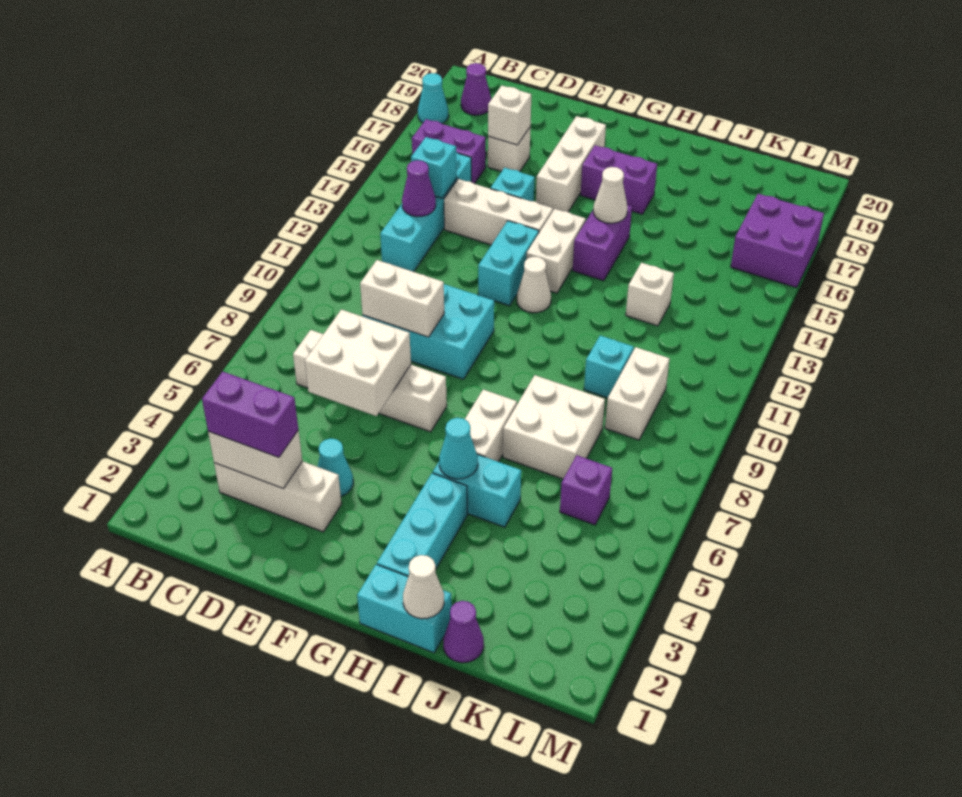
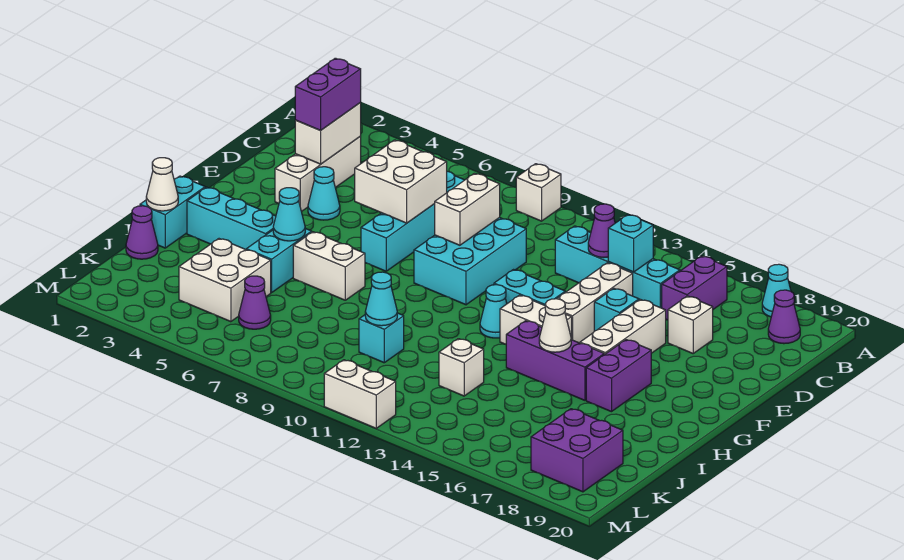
white brick C7:F7 level 1 -> cyan brick C7:F7 level 1
white brick D17 level 2 -> white brick A9 level 1
white brick F16:F18 level 1 -> white brick E16:G16 level 1
white cone G12 level 1 -> cyan cone G12 level 1
purple brick H14:H15 level 1 -> purple brick H14:H16 level 1
white brick I7:J8 level 1 -> white brick J4:K5 level 1
none -> cyan cone J10 level 2
purple brick K6 level 1 -> purple cone K6 level 1
white brick K9:K10 level 1 -> white brick M11:M12 level 1
purple brick L16:M17 level 1 -> purple brick K18:L19 level 1

